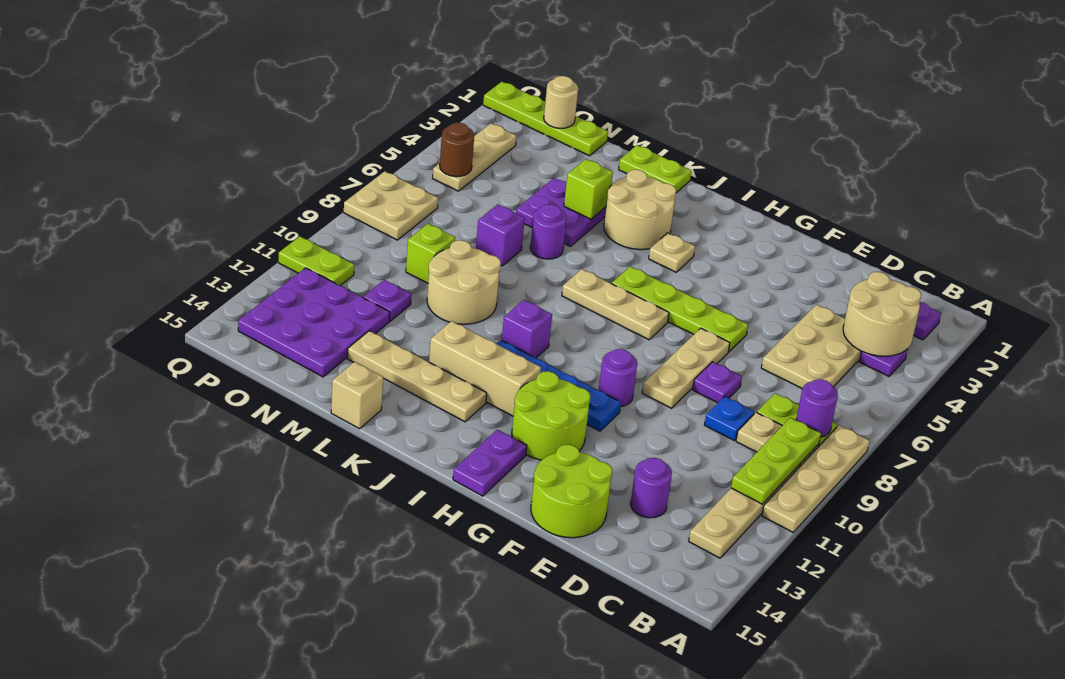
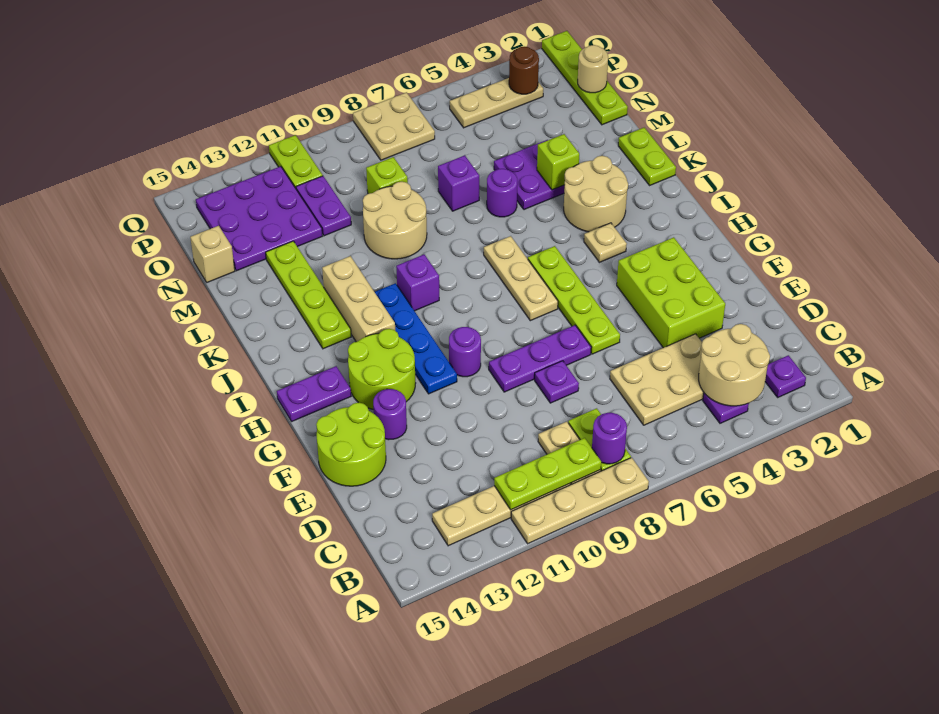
blue plate D9 level 1 -> none
purple round brick D13 level 1 -> purple round brick F13 level 1
none -> lime brick E3:G4 level 1
tan plate F7:F9 level 1 -> purple plate F7:F9 level 1
tan plate J13:M13 level 1 -> lime plate J13:M13 level 1
tan brick L15 level 1 -> tan brick N15 level 1
purple plate N11 level 1 -> purple plate N11:O11 level 1
brown round brick P5 level 2 -> brown round brick P3 level 2

